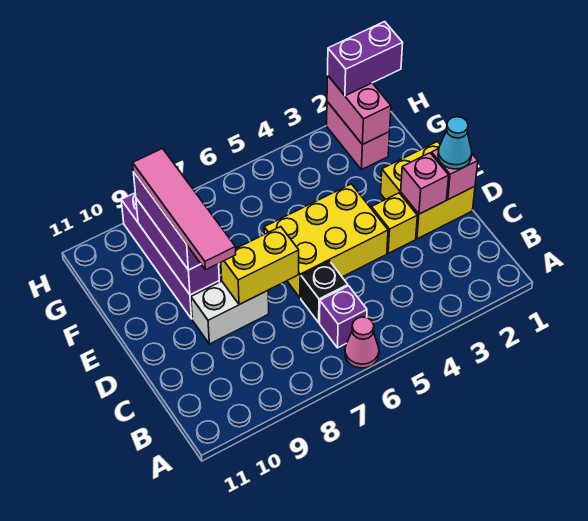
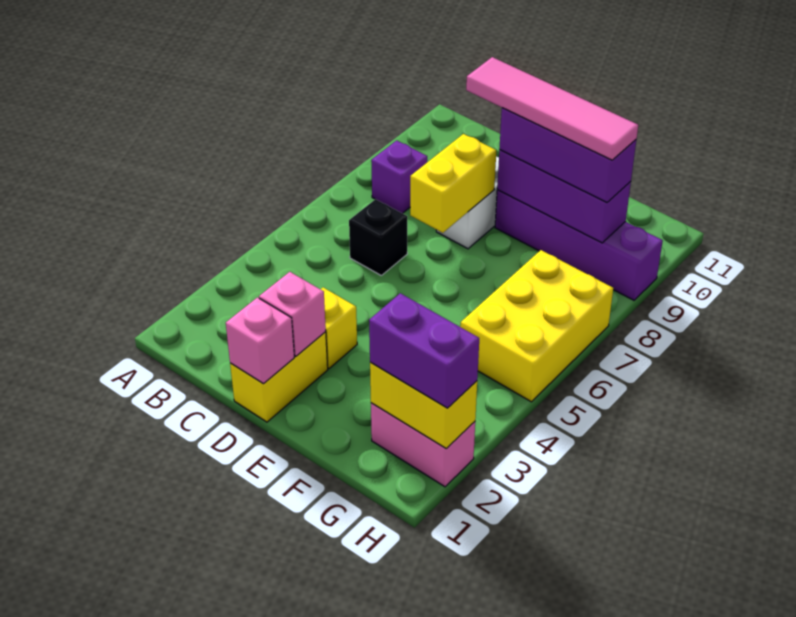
pink cone A6 level 1 -> none
purple brick B6 level 1 -> purple brick B8 level 1
yellow brick D1:E2 level 1 -> yellow brick D1:D2 level 1
cyan cone D1 level 3 -> none
yellow brick D4:E6 level 1 -> yellow brick G5:H7 level 1
pink brick G2:H2 level 2 -> yellow brick G2:H2 level 2
purple brick H1:H2 level 3 -> purple brick G2:H2 level 3

